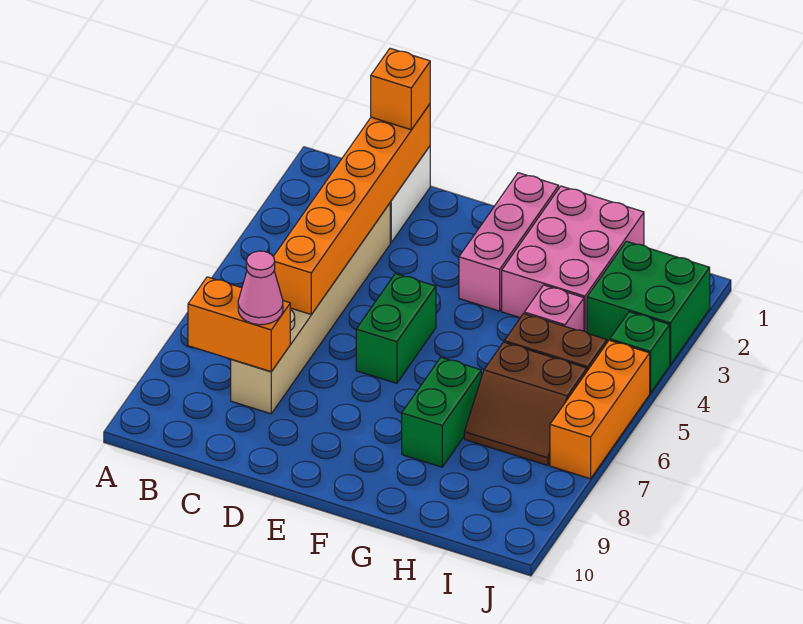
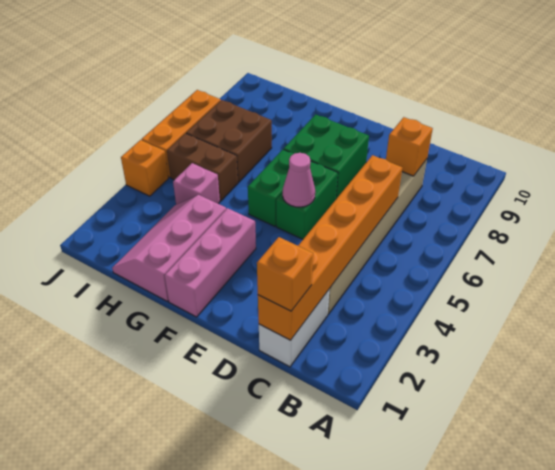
orange brick B8:C8 level 2 -> orange brick C8 level 2
pink cone C8 level 3 -> pink cone E5 level 2
pink brick G1:H3 level 1 -> pink slope G1:H3 level 1 top G
green brick G7:G8 level 1 -> green brick F5:F6 level 1
brown slope H6:I7 level 1 top 6 -> brown brick H6:I7 level 1
green brick I2:J3 level 1 -> green brick E7:F8 level 1
green brick J4 level 1 -> orange brick J4 level 1

